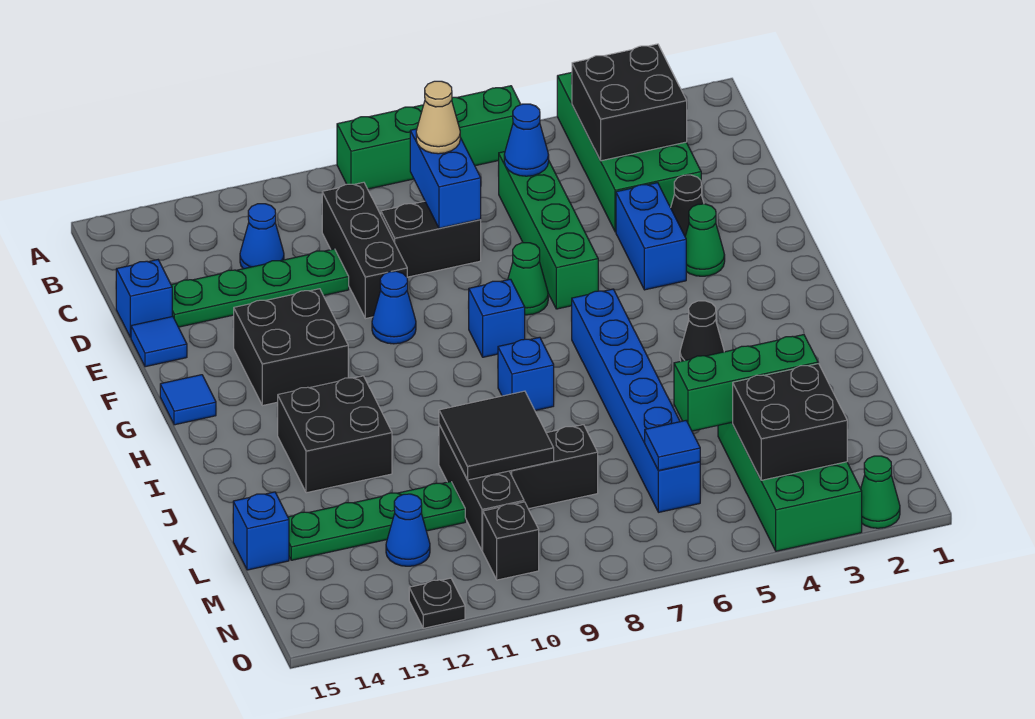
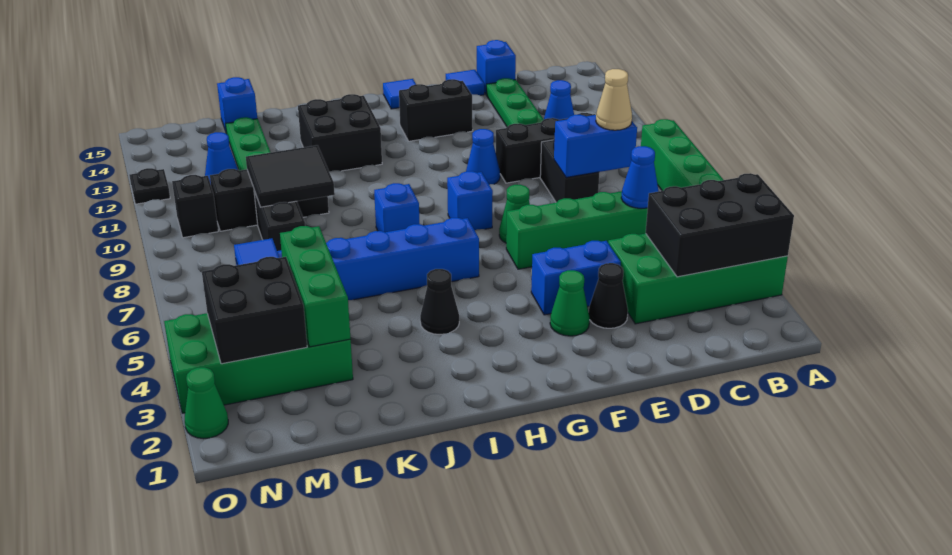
black brick B3:C4 level 2 -> black brick A3:C4 level 2
black brick F12:G13 level 1 -> black brick F13:G13 level 1

